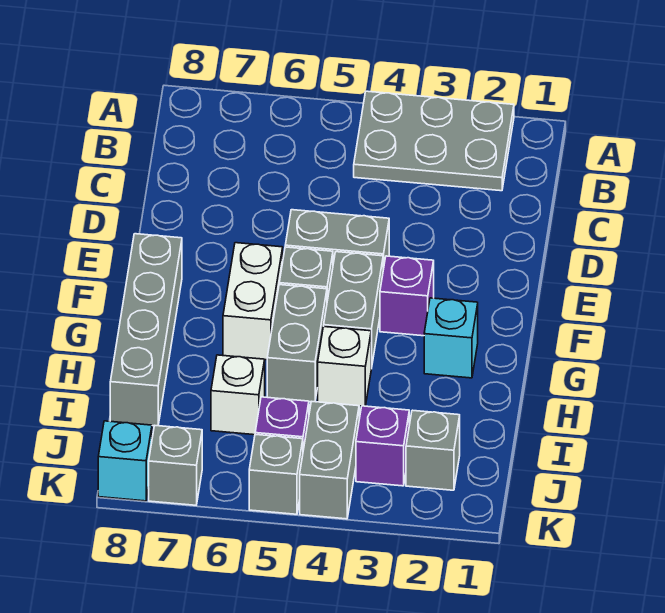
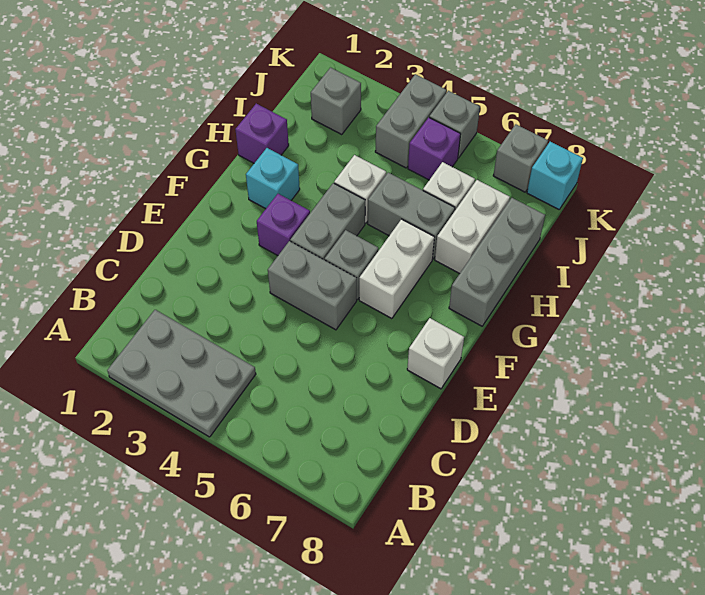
none -> white brick E8 level 1
grey brick F8:I8 level 1 -> grey brick G8:I8 level 1
grey brick G5:H5 level 1 -> grey brick H5:H6 level 1
none -> white brick H7:I7 level 1
purple brick J3 level 1 -> purple brick H1 level 1

